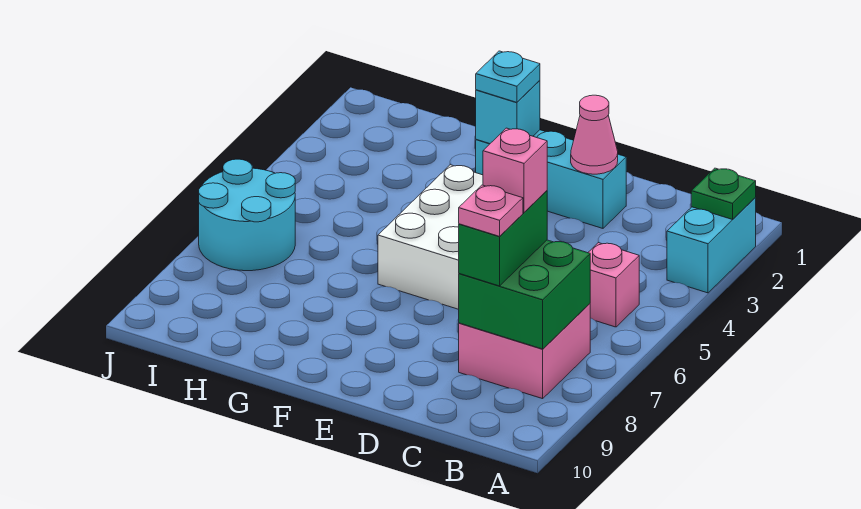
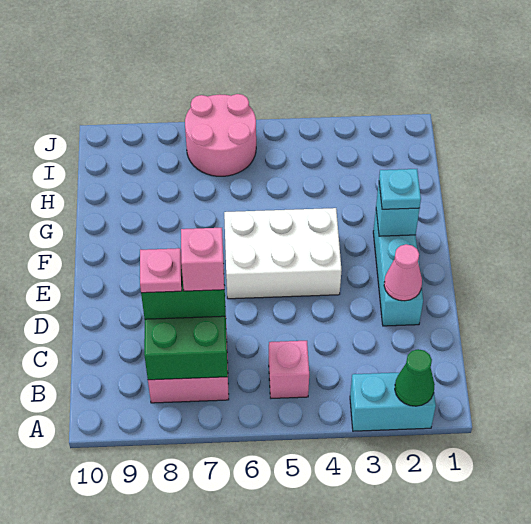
green plate A2 level 2 -> green cone A2 level 2
cyan round brick I6:J7 level 1 -> pink round brick I6:J7 level 1

